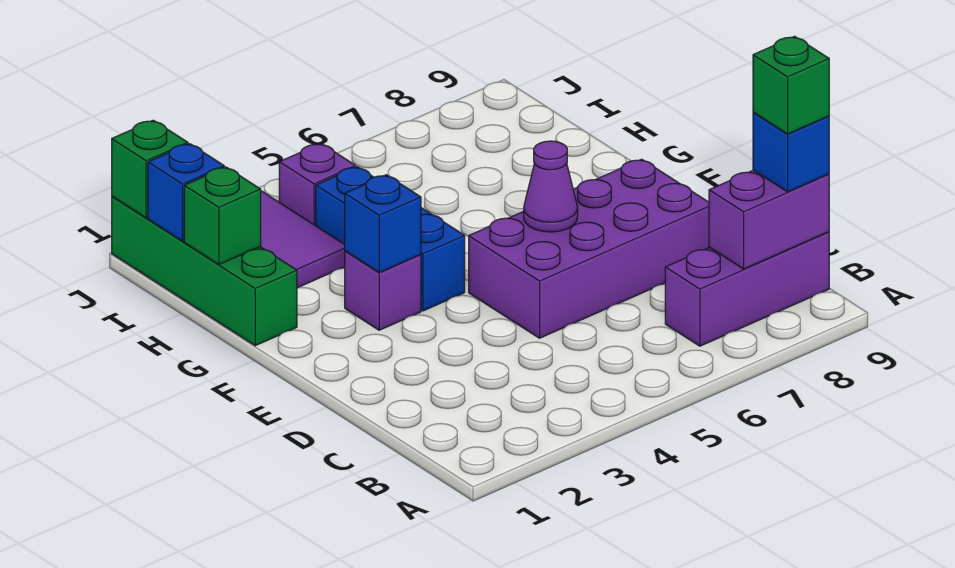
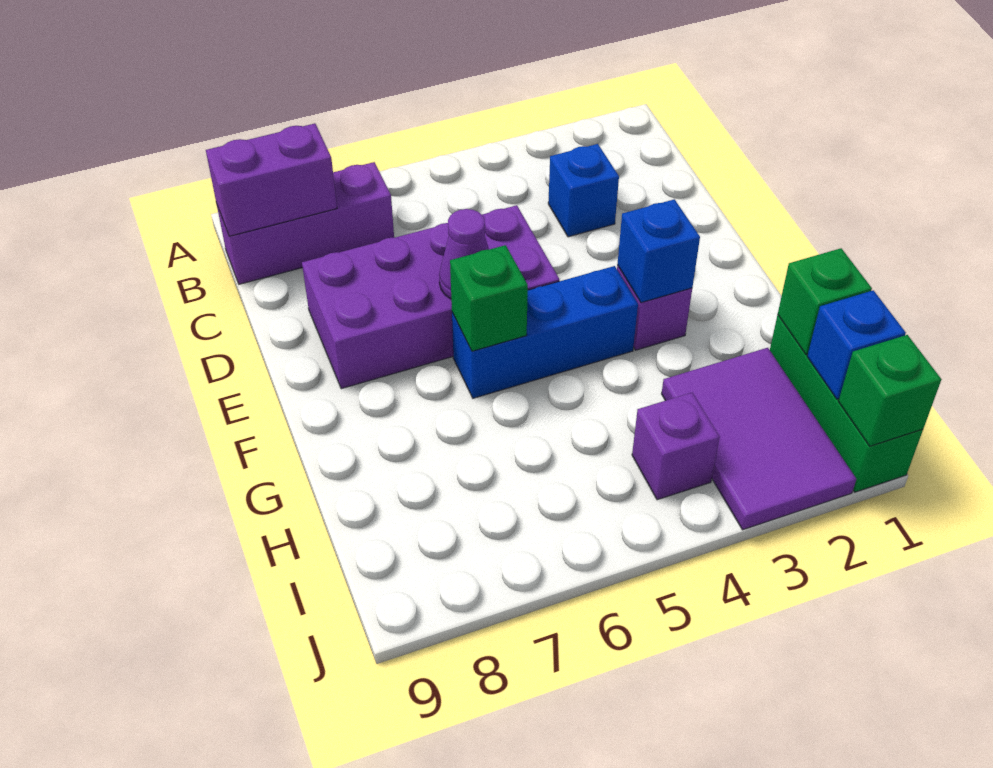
blue brick B9 level 3 -> blue brick C3 level 1
green brick B9 level 4 -> green brick F6 level 2
blue brick F4:H4 level 1 -> blue brick F4:F6 level 1
green brick G1:J1 level 1 -> green brick H1:J1 level 1

